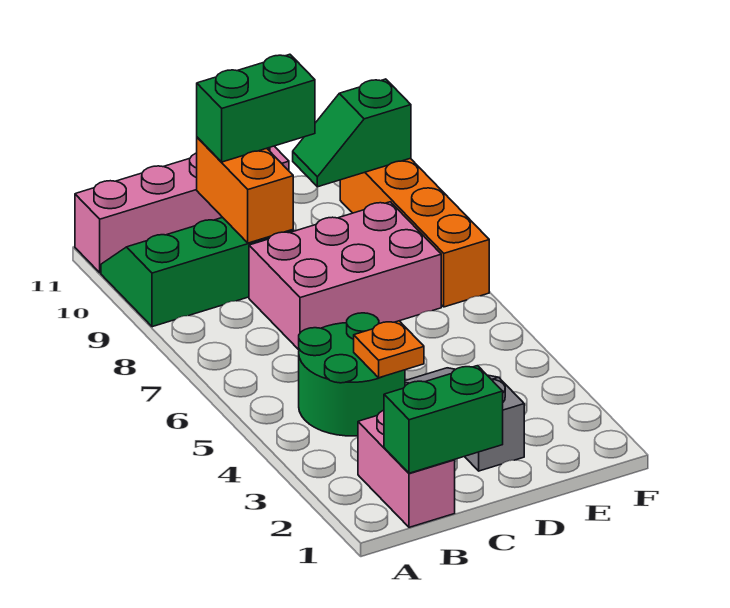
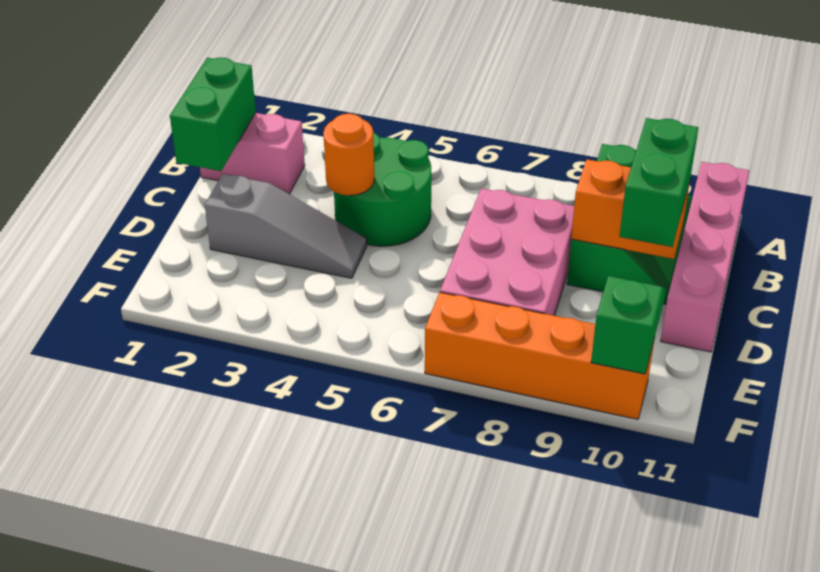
orange plate C4 level 2 -> orange round brick C4 level 2

